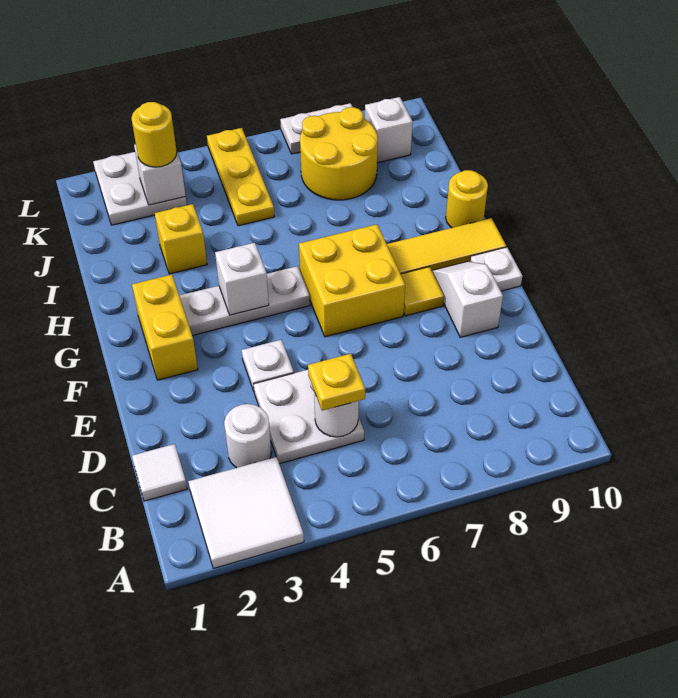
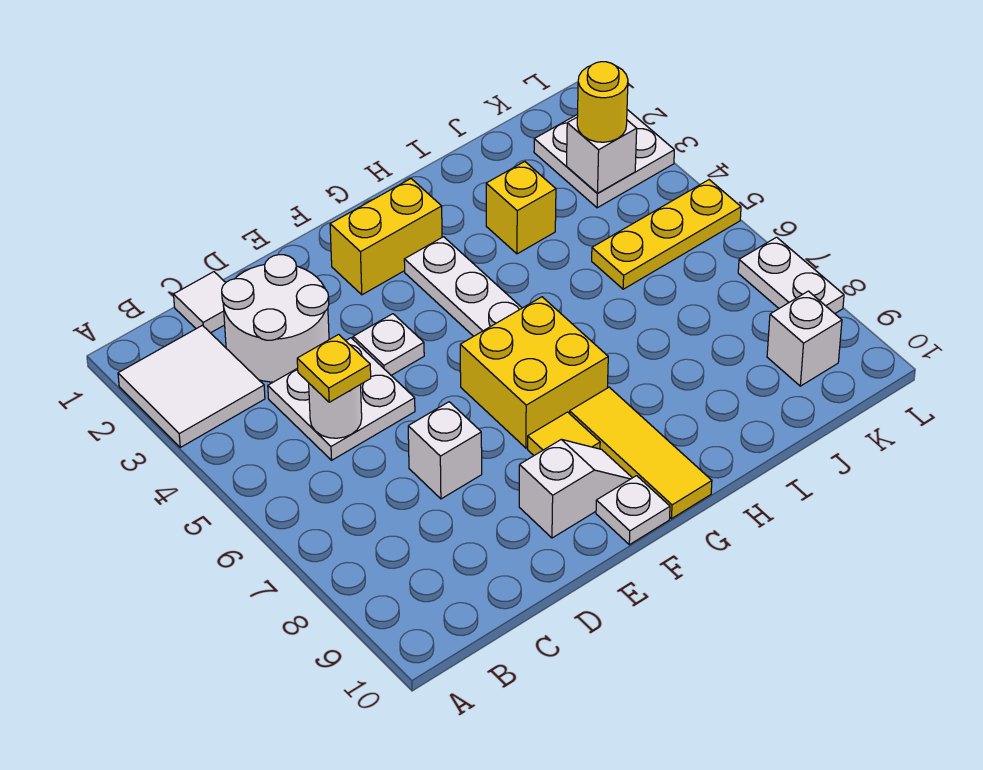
white round brick C3 level 1 -> white round brick C2:D3 level 1
white brick G4 level 2 -> white brick D7 level 1
yellow round brick H10 level 1 -> none
yellow round brick J7:K8 level 1 -> none

